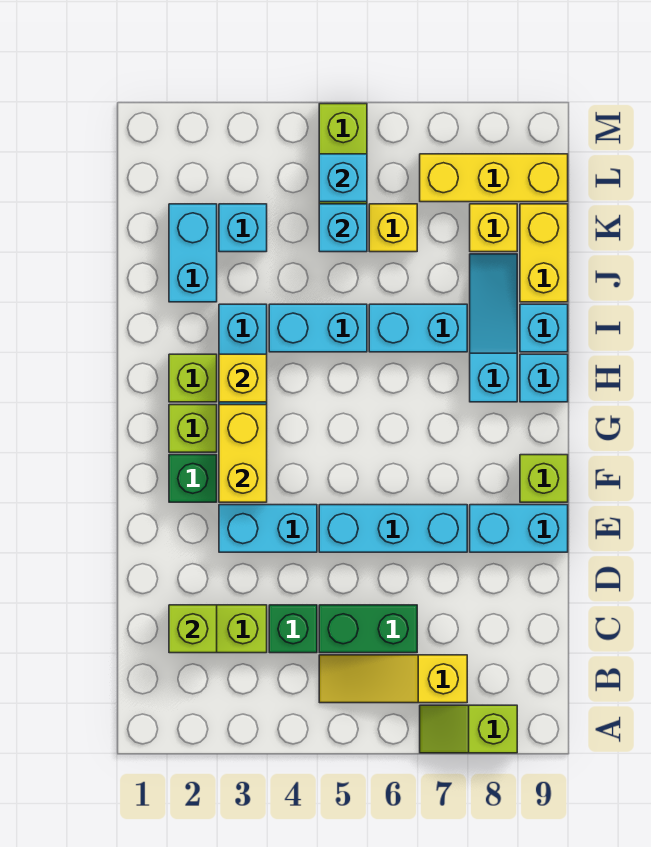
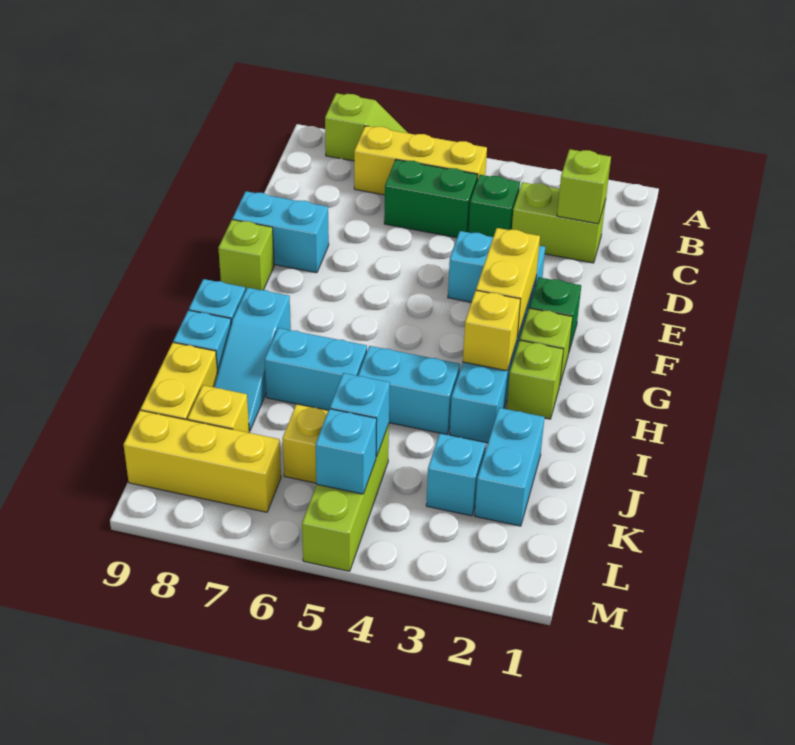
yellow slope B5:B7 level 1 top 7 -> yellow brick B5:B7 level 1
cyan brick E5:E7 level 1 -> none

